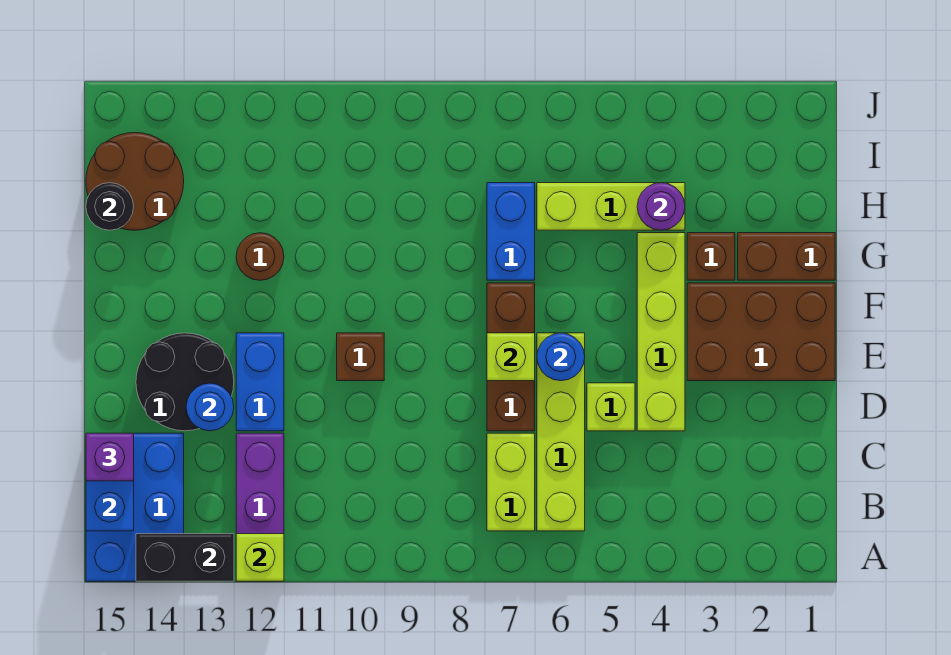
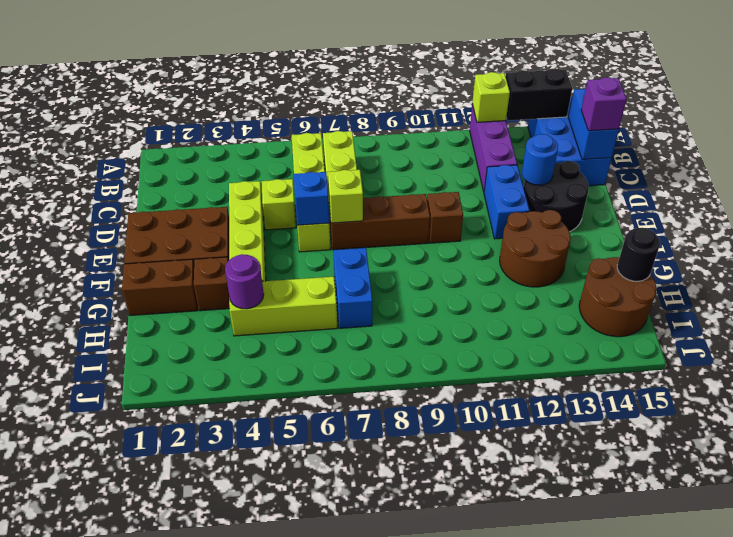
brown brick D7:F7 level 1 -> brown brick E7:E9 level 1
blue round brick E6 level 2 -> blue brick E6 level 2
brown round brick G12 level 1 -> brown round brick F12:G13 level 1

